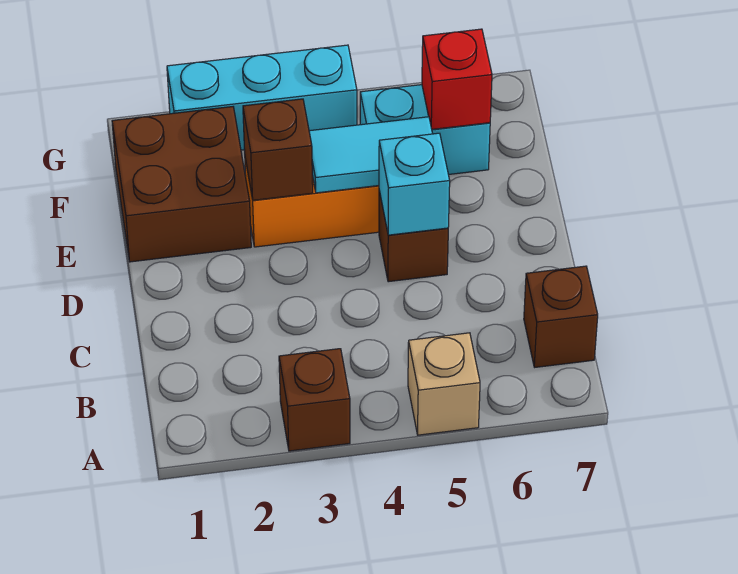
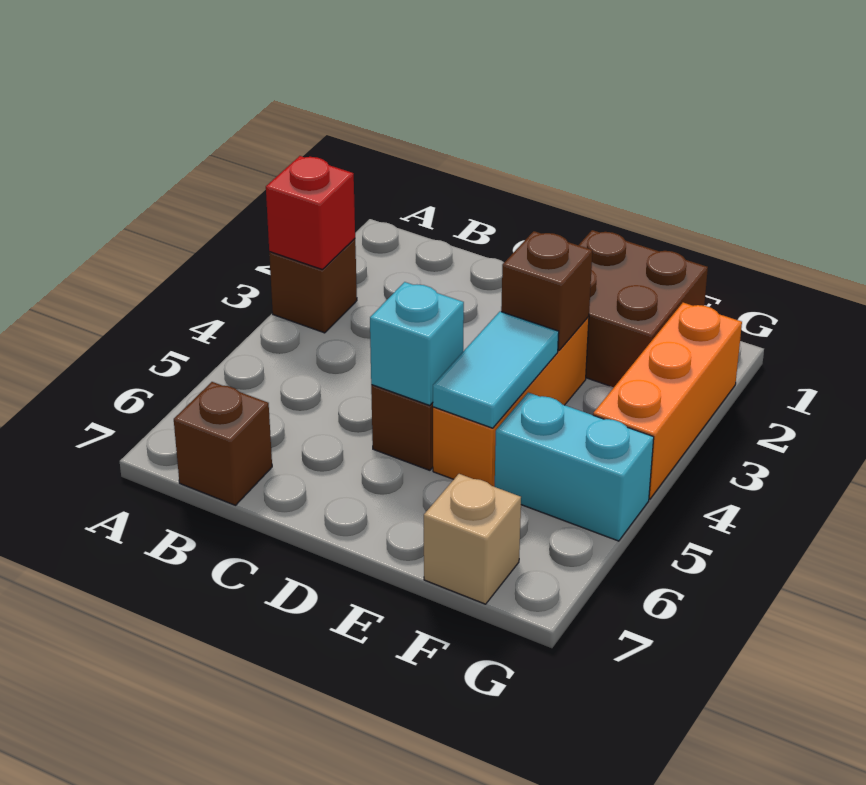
tan brick A5 level 1 -> tan brick F7 level 1
cyan brick F5:F6 level 1 -> cyan brick F5:G5 level 1
red brick F6 level 2 -> red brick A3 level 2
cyan brick G2:G4 level 1 -> orange brick G2:G4 level 1

